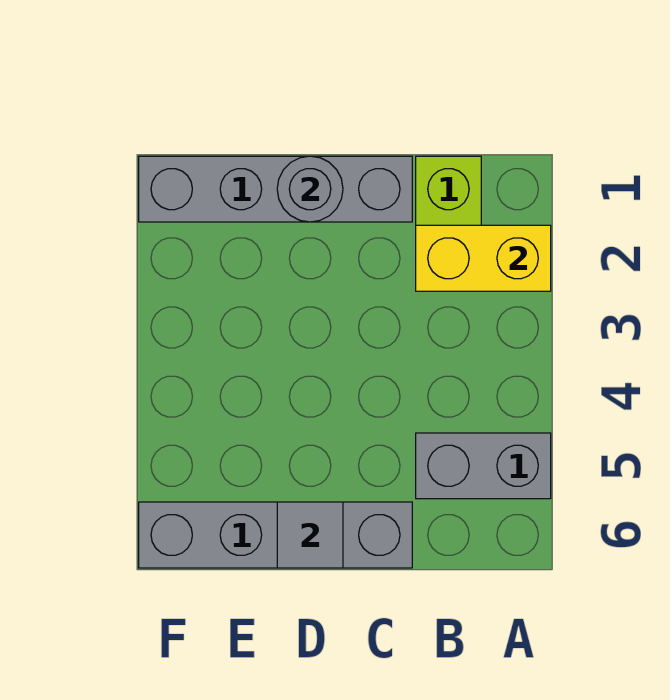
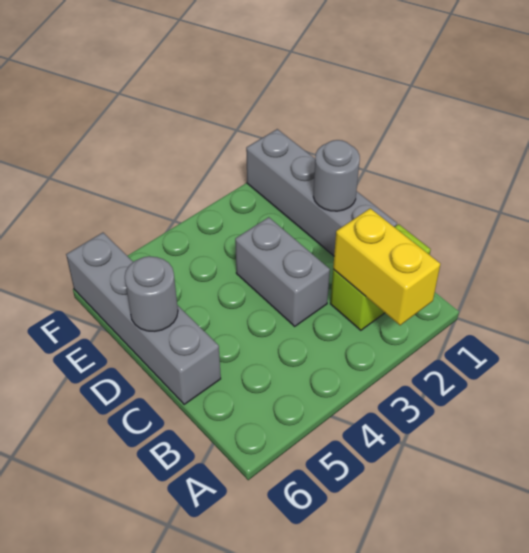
grey brick A5:B5 level 1 -> grey brick C3:D3 level 1
grey tile D6 level 2 -> grey round brick D6 level 2

